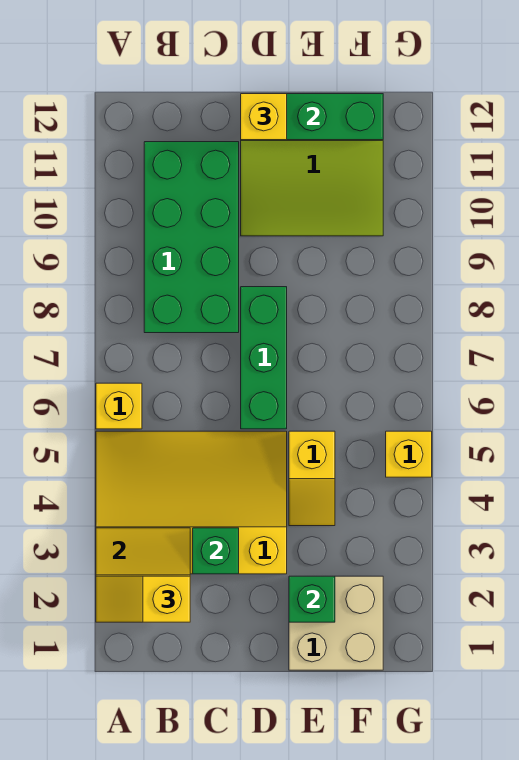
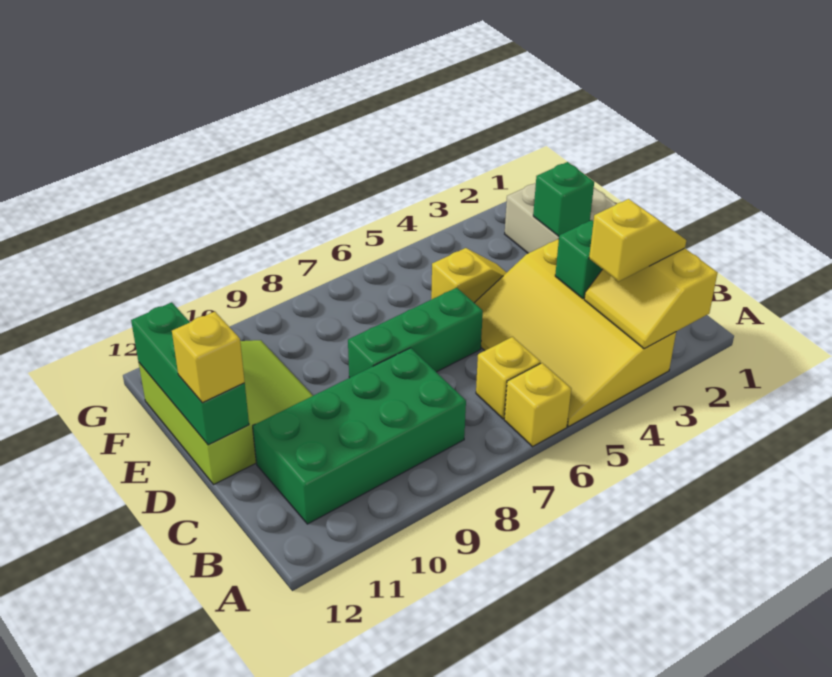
yellow slope A2:B2 level 3 top B -> yellow slope B2:B3 level 3 top 3
yellow brick G5 level 1 -> yellow brick B6 level 1

